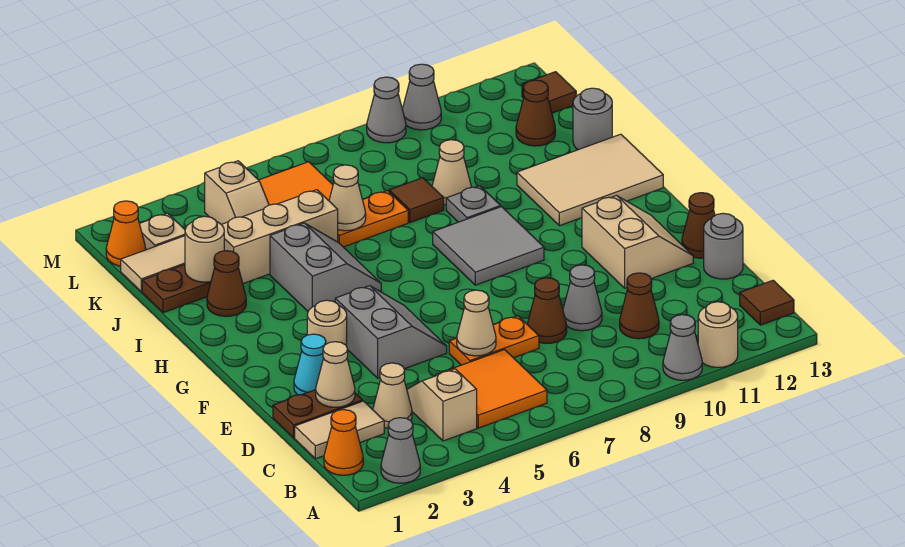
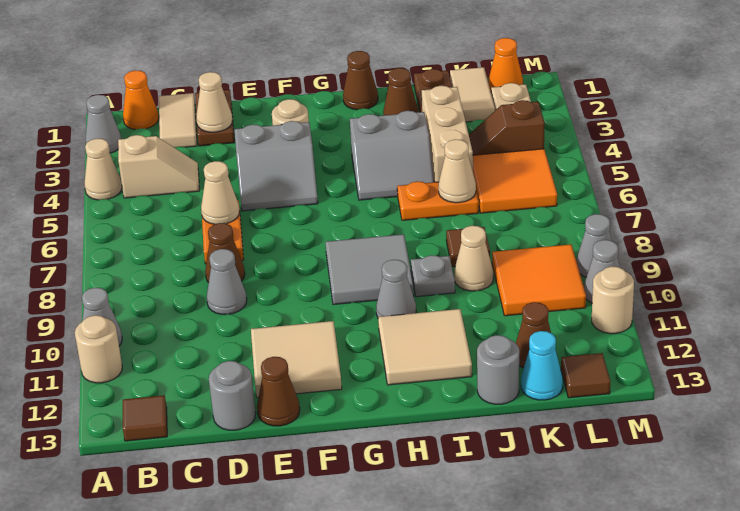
orange tile B5:C6 level 1 -> orange tile K9:L10 level 1
tan cone C3 level 1 -> tan cone A4 level 1
brown cone C10 level 1 -> brown cone H1 level 1
cyan cone E2 level 1 -> cyan cone K13 level 1
tan slope E11:F12 level 1 top 11 -> tan tile E11:F12 level 1
none -> grey cone H10 level 1
tan tile H11:I13 level 1 -> tan tile H11:I12 level 1
tan round brick J2 level 2 -> tan round brick M11 level 1
orange plate J6:J7 level 1 -> orange plate I6:J6 level 1
tan slope K4:L4 level 1 top L -> brown slope K4:L4 level 1 top L

